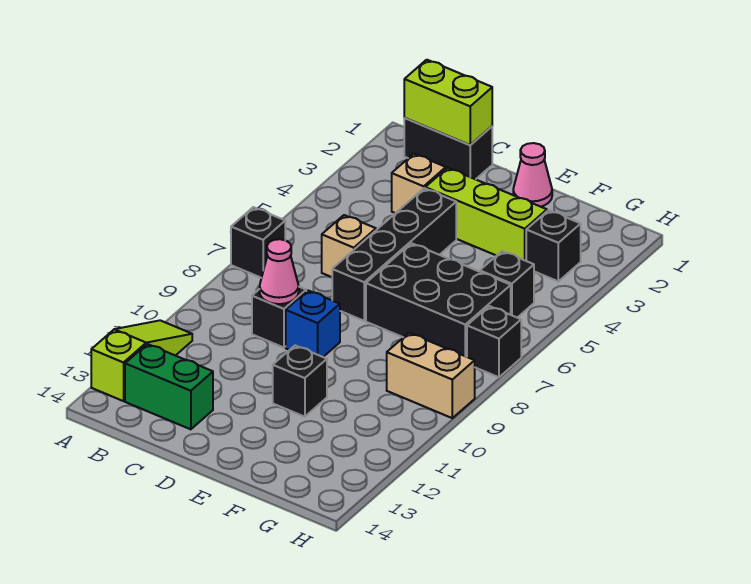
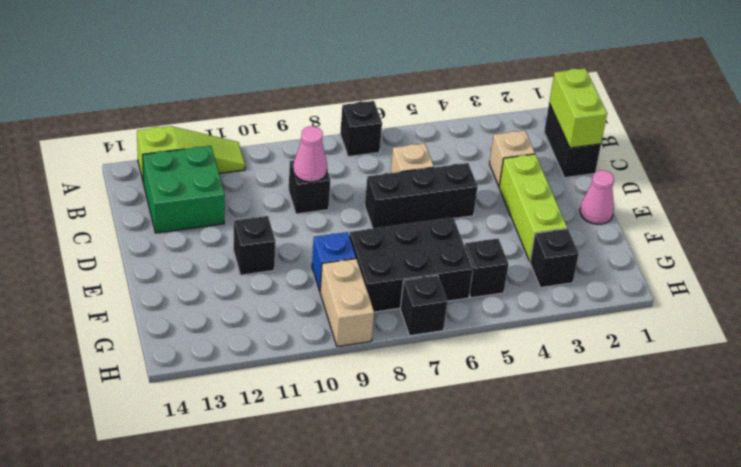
green brick B13:C13 level 1 -> green brick B12:C13 level 1
black brick D4:D7 level 1 -> black brick D5:D7 level 1
blue brick D9 level 1 -> blue brick F9 level 1
black brick E6:G7 level 1 -> black brick F6:G8 level 1

